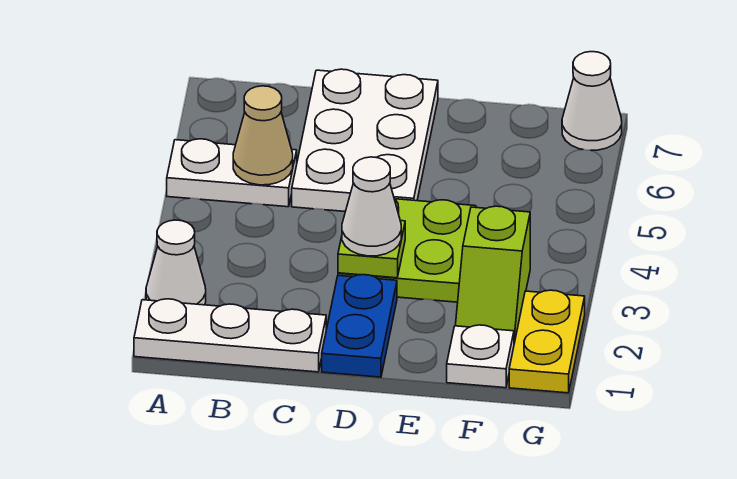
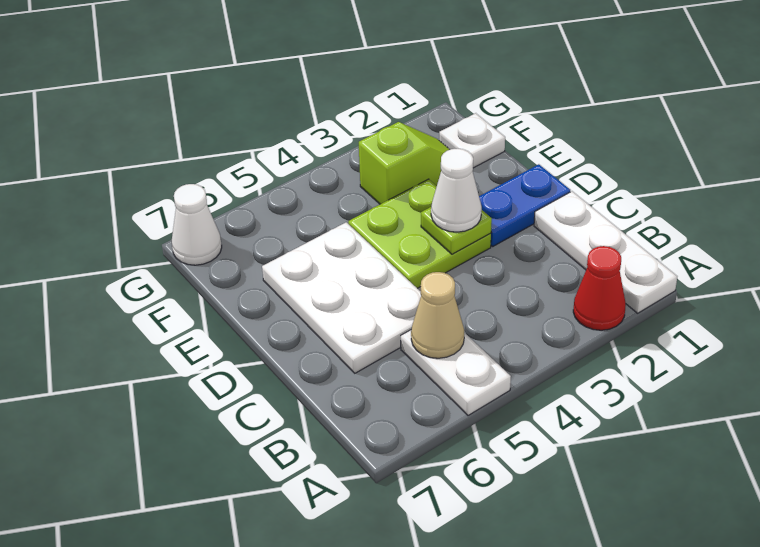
white cone A2 level 1 -> red cone A2 level 1
white plate C5:D7 level 1 -> white plate C5:E6 level 1
yellow plate G1:G2 level 1 -> none

